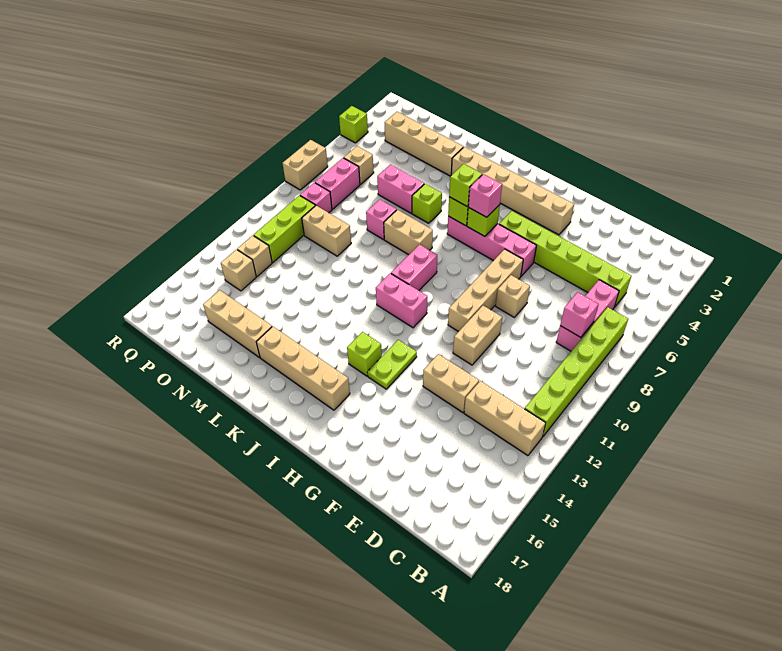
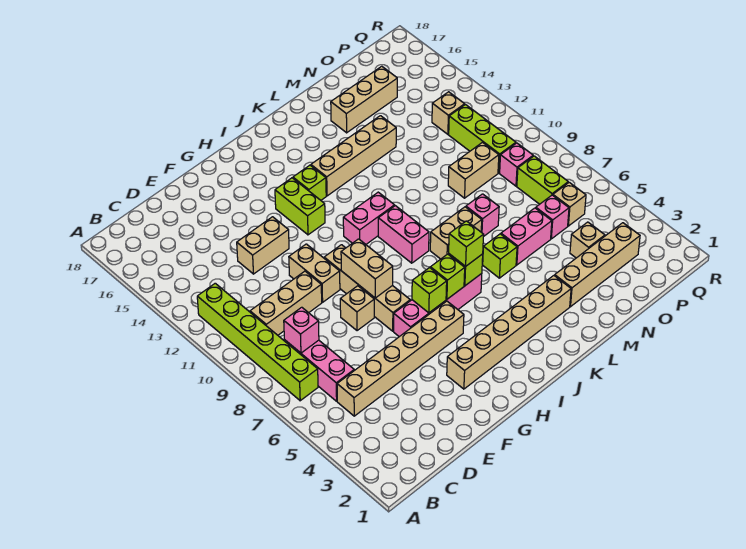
tan brick B13:D13 level 1 -> tan brick C10:E10 level 1
lime brick C5:H5 level 1 -> tan brick C5:H5 level 1
lime plate H13:H14 level 1 -> lime brick H13:H14 level 1
pink brick I6 level 3 -> pink brick O6 level 1
tan brick I16:L16 level 1 -> tan brick J14:M14 level 1
pink brick P7:P8 level 1 -> lime brick P7:P8 level 1
tan brick P14 level 1 -> tan brick O4 level 1
lime brick R4 level 1 -> lime brick H6 level 2
tan brick R7:R8 level 1 -> tan brick G8:G9 level 2

